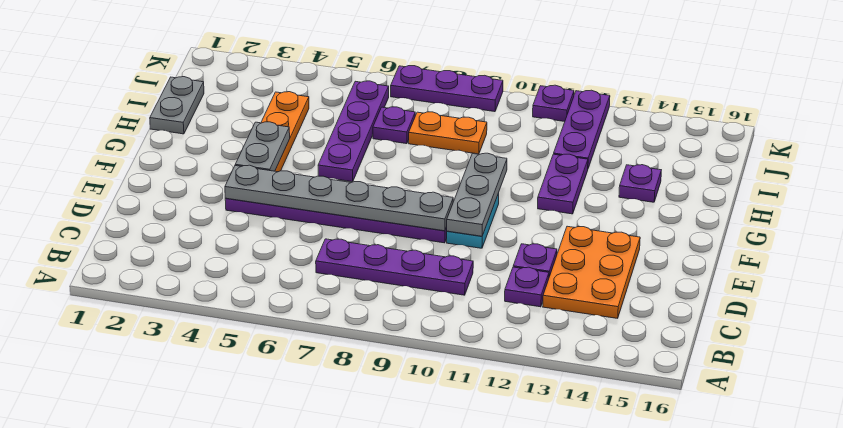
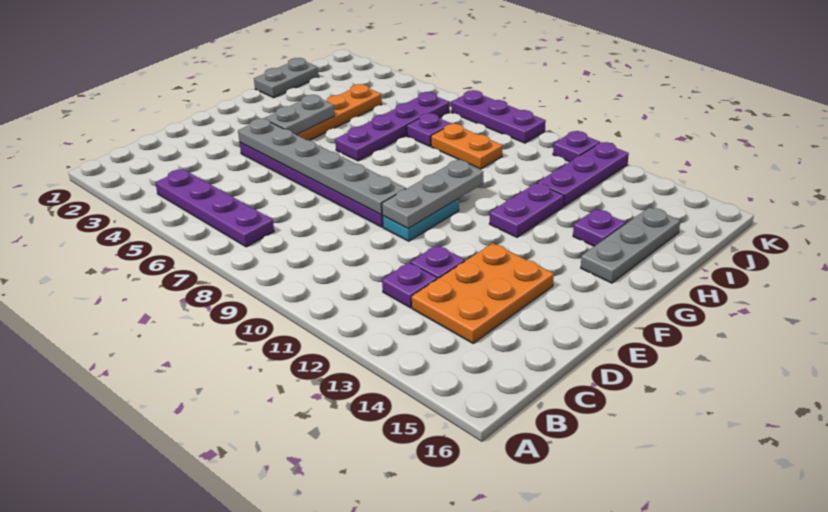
purple plate C7:C10 level 1 -> purple plate B4:B7 level 1
none -> grey plate G15:I15 level 1

